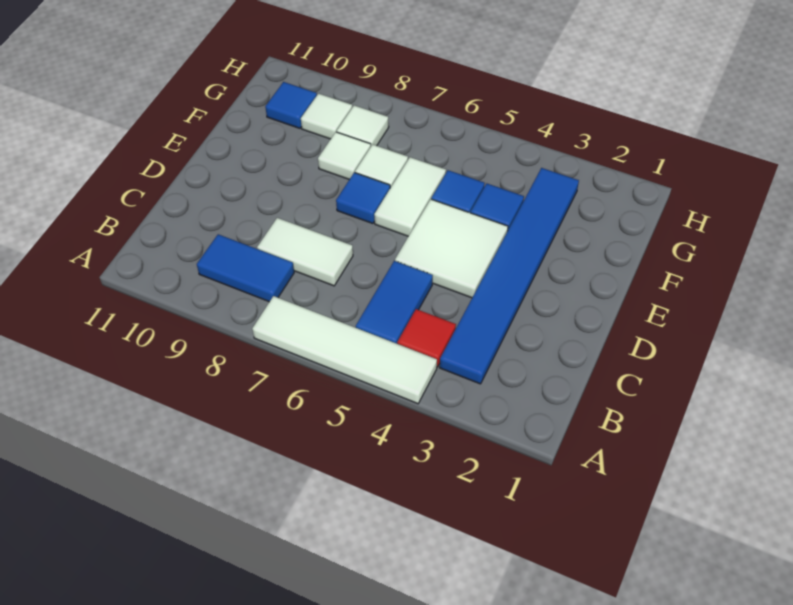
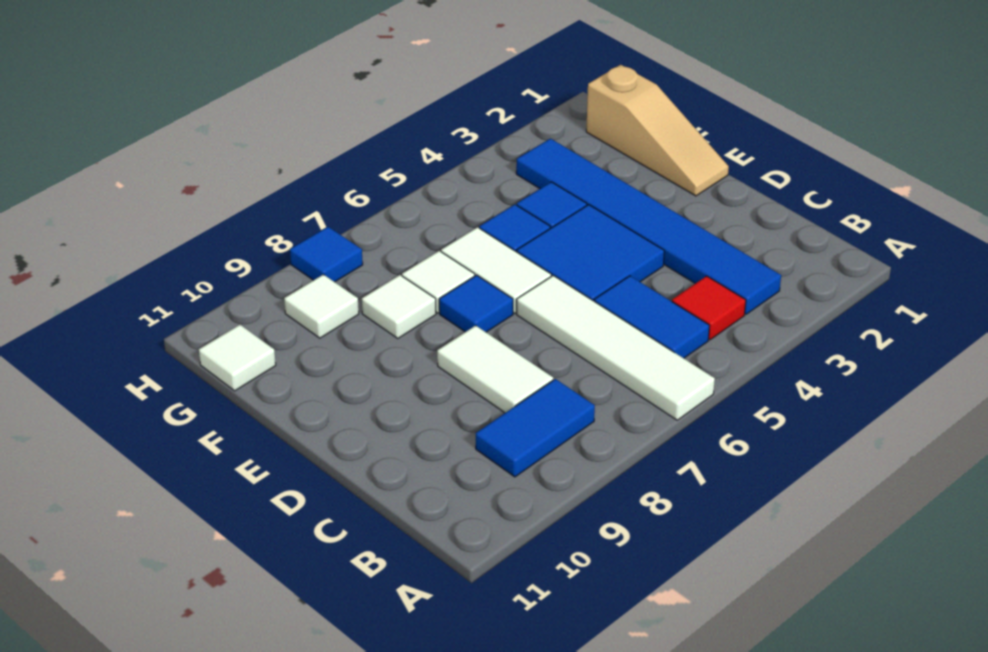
white tile A4:A7 level 1 -> white tile A6:D6 level 1
white tile C7:C8 level 1 -> white tile C8:D8 level 1
white tile D4:E5 level 1 -> blue tile D4:E5 level 1
none -> tan slope E1:G1 level 1 top G
white tile G8 level 1 -> white tile G11 level 1
blue tile G10 level 1 -> blue tile H8 level 1

